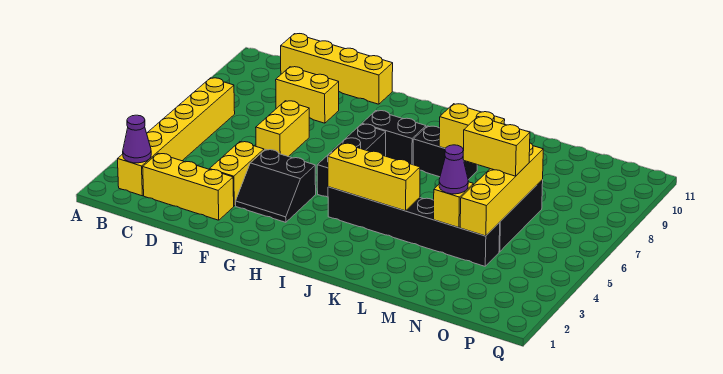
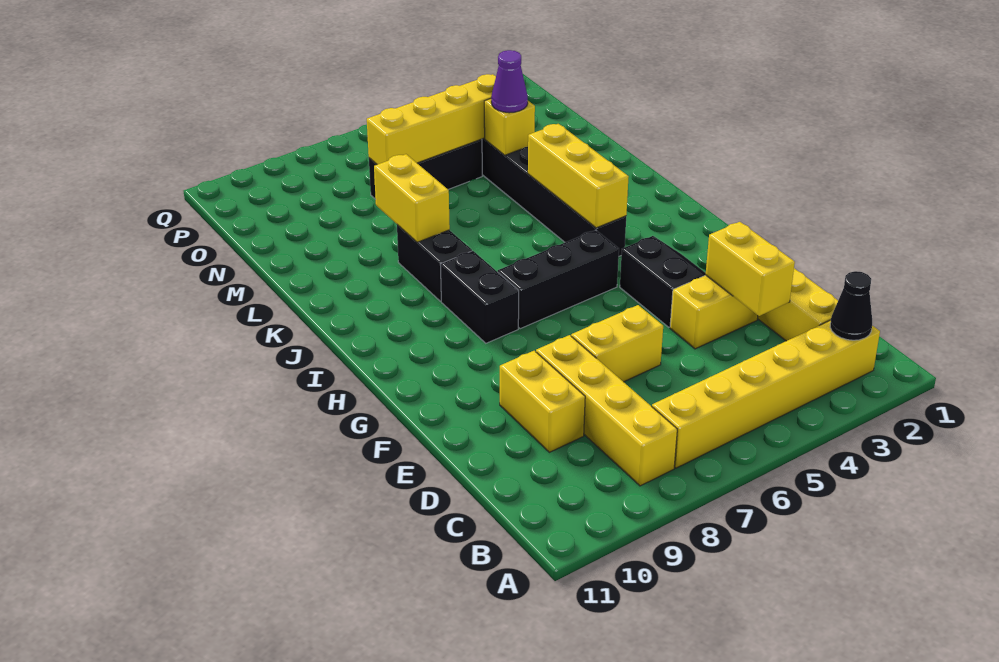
purple cone B2 level 2 -> black cone B2 level 2
yellow brick C11:F11 level 1 -> yellow brick B8:E8 level 1
yellow brick M6:N6 level 3 -> yellow brick D3:E3 level 2

